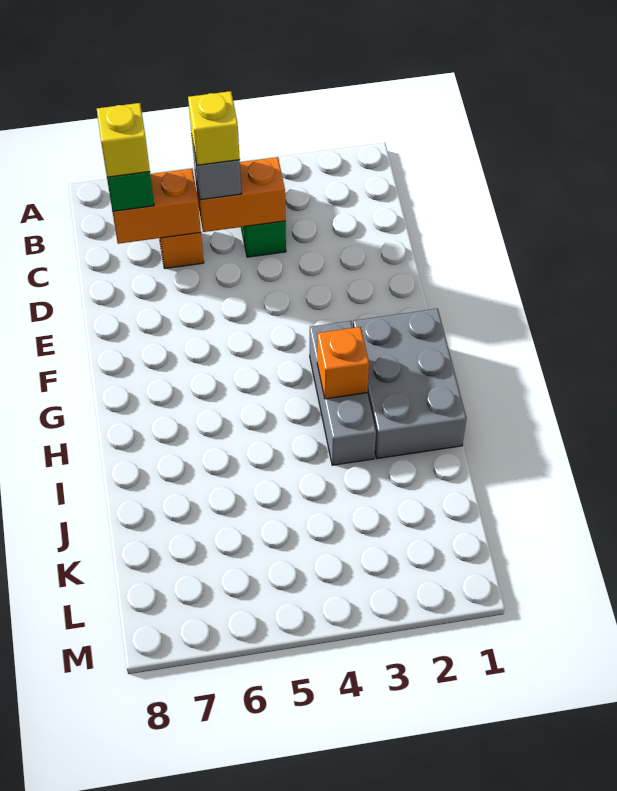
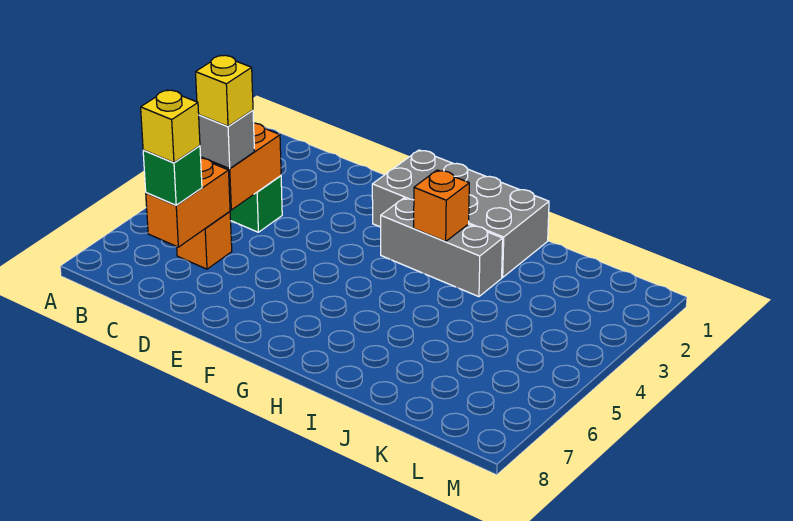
grey brick G1:I2 level 1 -> grey brick F1:I2 level 1

